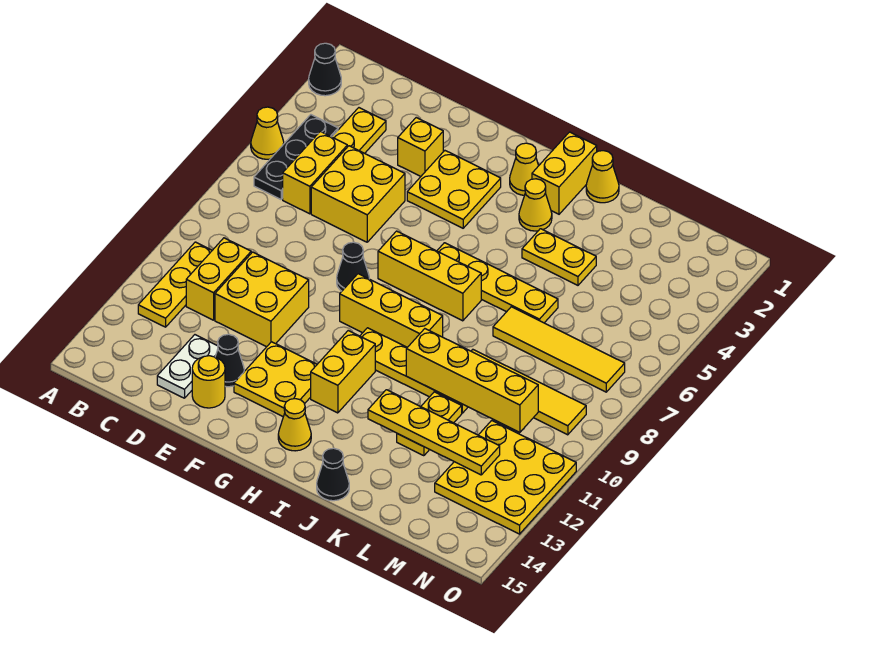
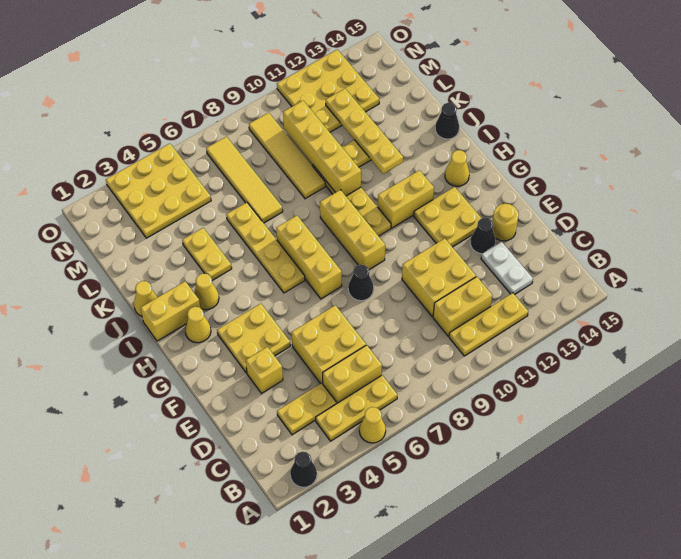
black plate B4:B6 level 1 -> yellow plate B4:B6 level 1
white plate D13:D14 level 1 -> white plate C13:D13 level 1
none -> yellow plate M3:O5 level 1

